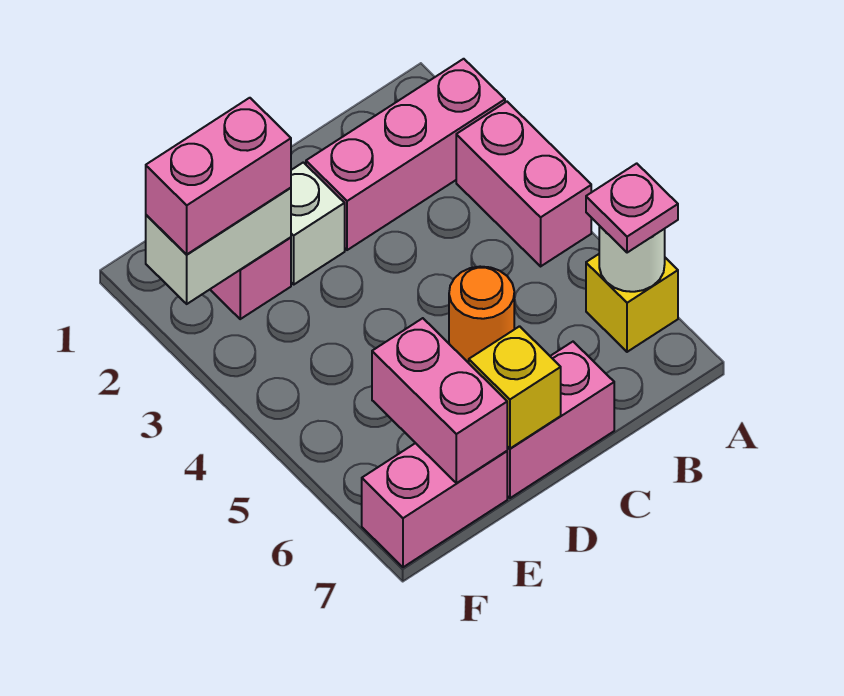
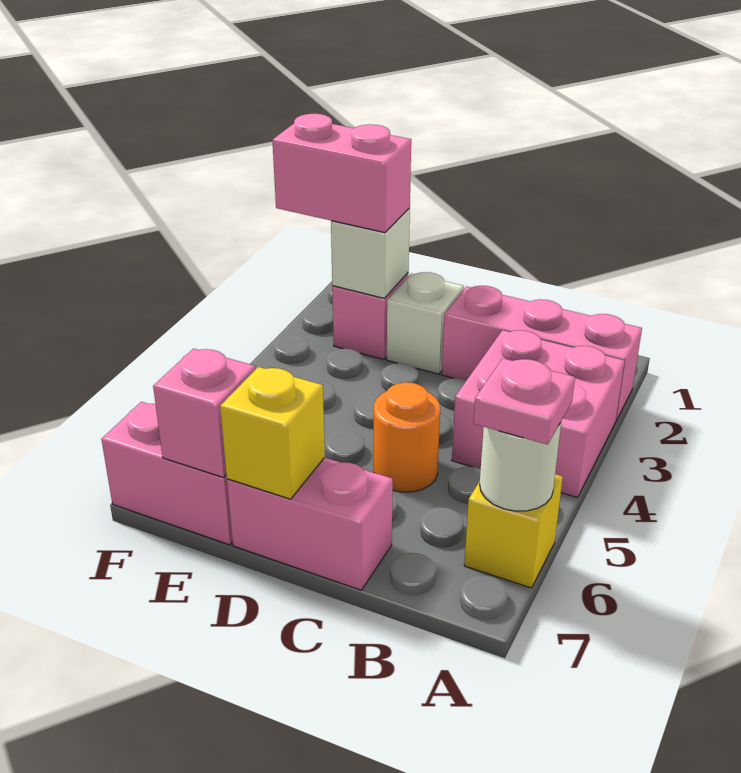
pink brick A3:A4 level 1 -> pink brick A3:B4 level 1
white brick E2:F2 level 2 -> white brick E2 level 2
pink brick E6:E7 level 2 -> pink brick E7 level 2

